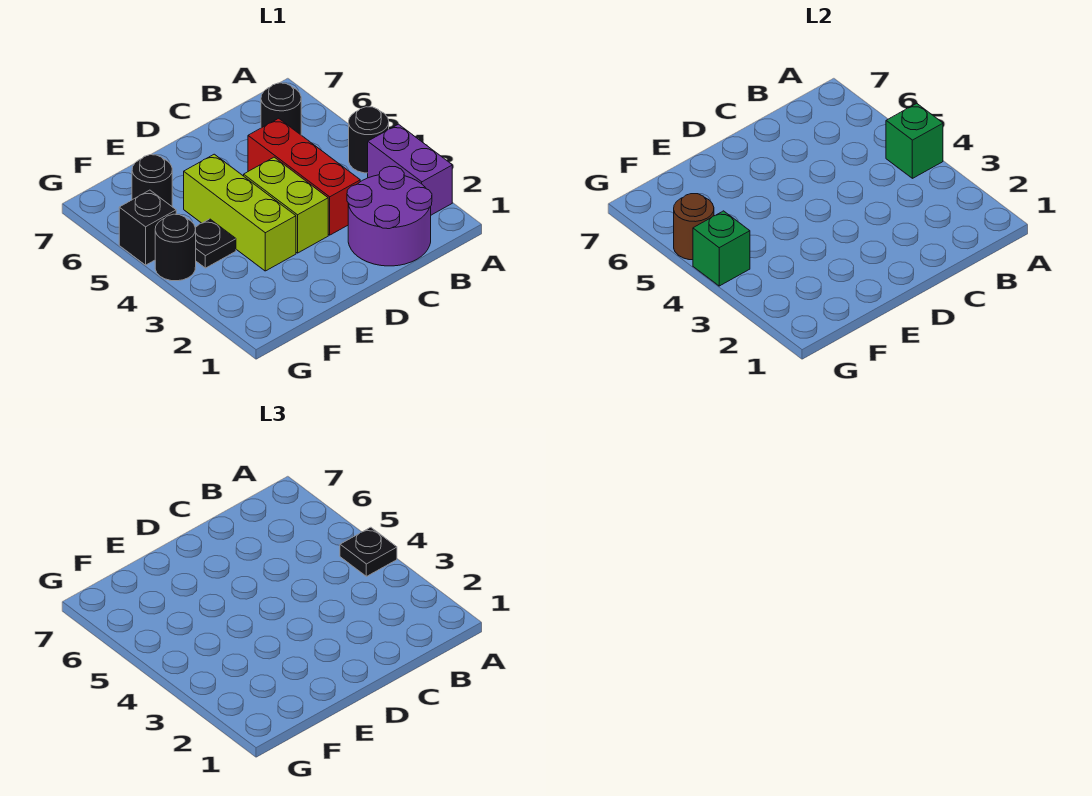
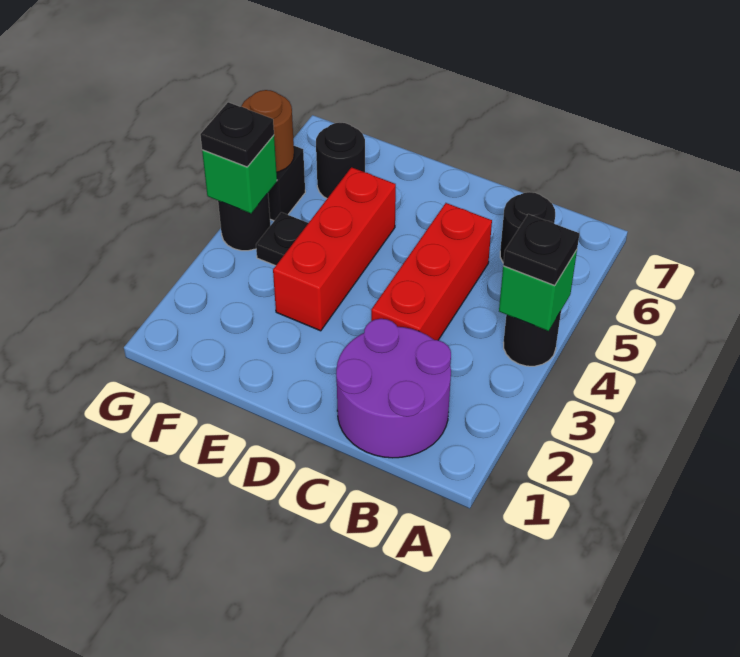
purple brick A2:A3 level 1 -> none
lime brick D3:D4 level 1 -> none
lime brick E3:E5 level 1 -> red brick E3:E5 level 1
none -> black plate G4 level 3

